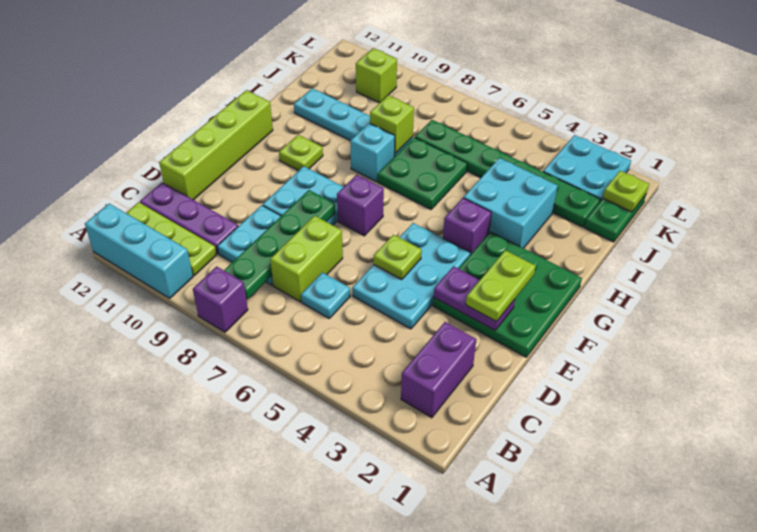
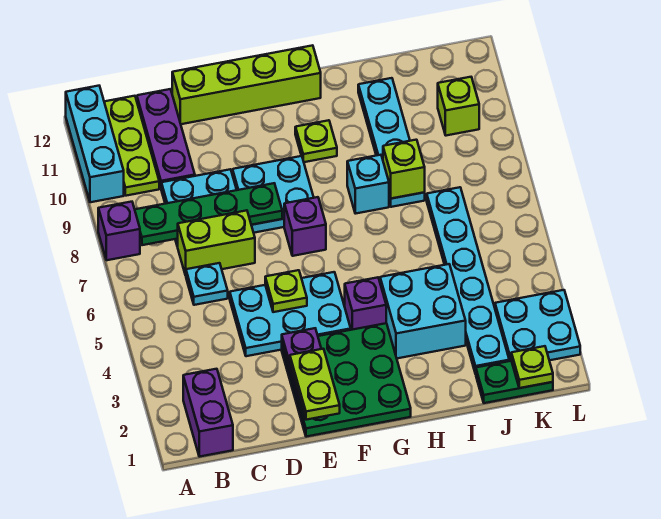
purple brick B2:C2 level 1 -> purple brick B1:B2 level 1
lime plate E2:F2 level 3 -> lime plate E1:E2 level 3
green plate H6:I7 level 1 -> none
green plate J2:J7 level 1 -> cyan plate J2:J7 level 1

